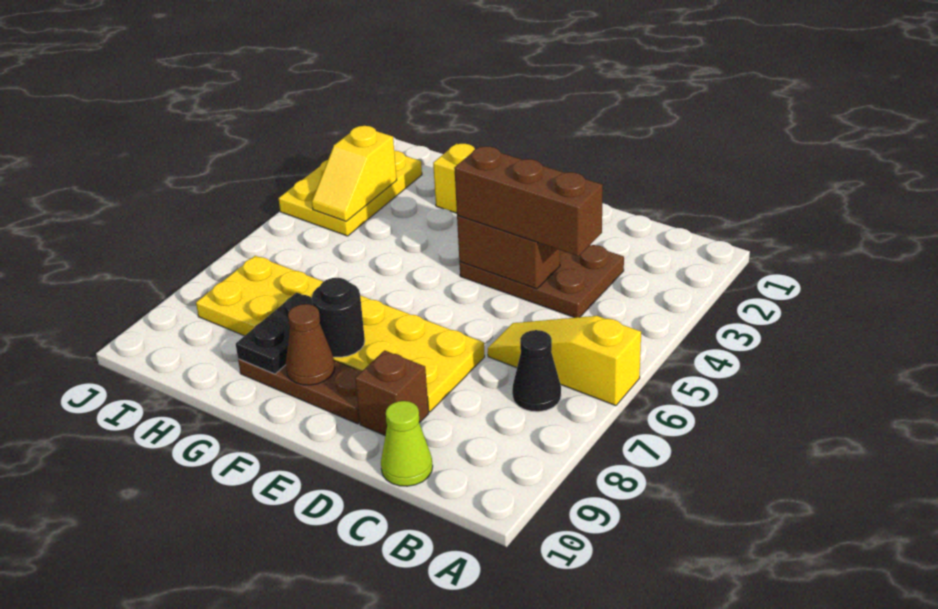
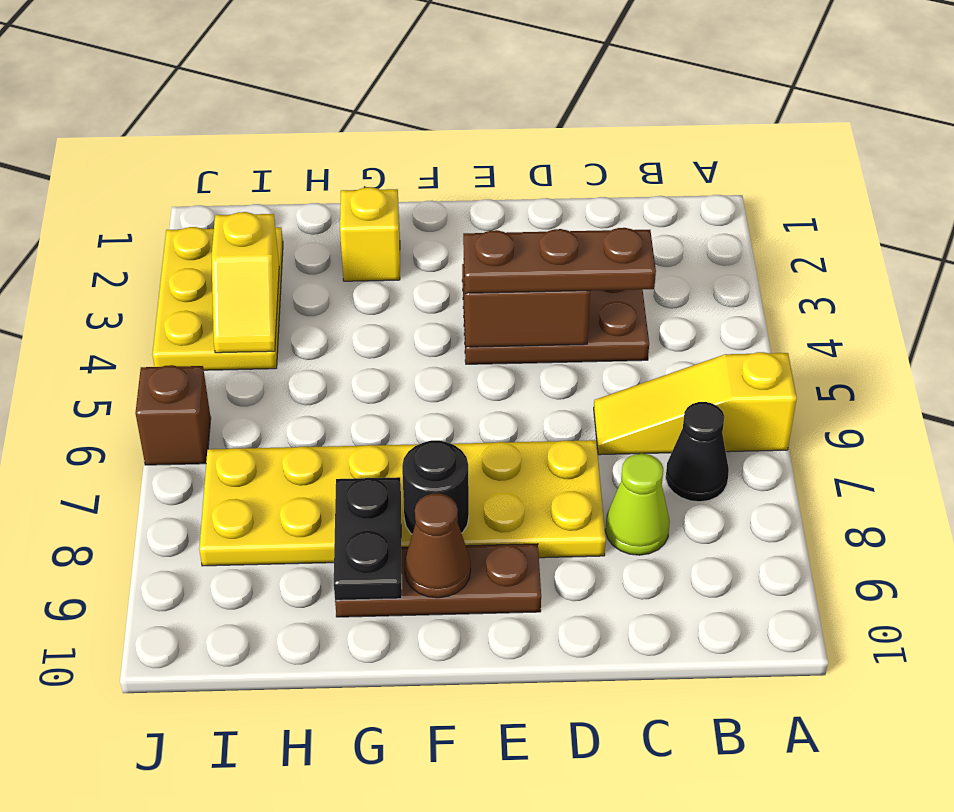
brown brick C4:E4 level 3 -> brown plate C4:E4 level 3
lime cone C10 level 1 -> lime cone C8 level 1
brown brick D9 level 1 -> brown brick J6 level 1

